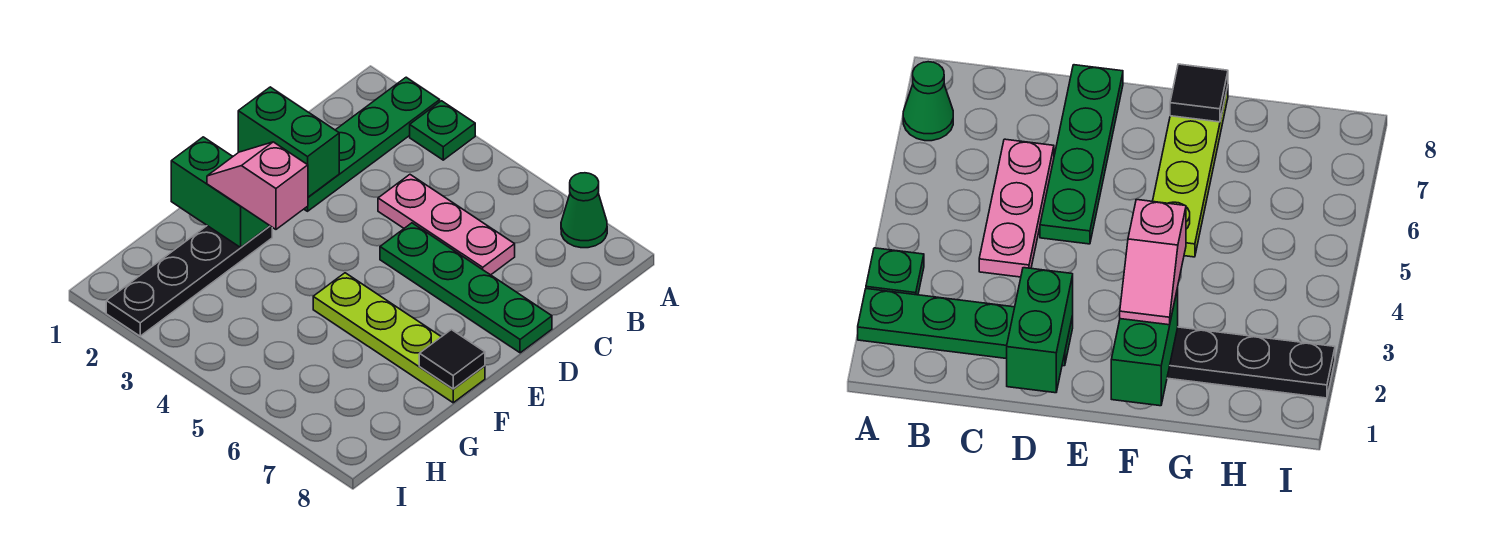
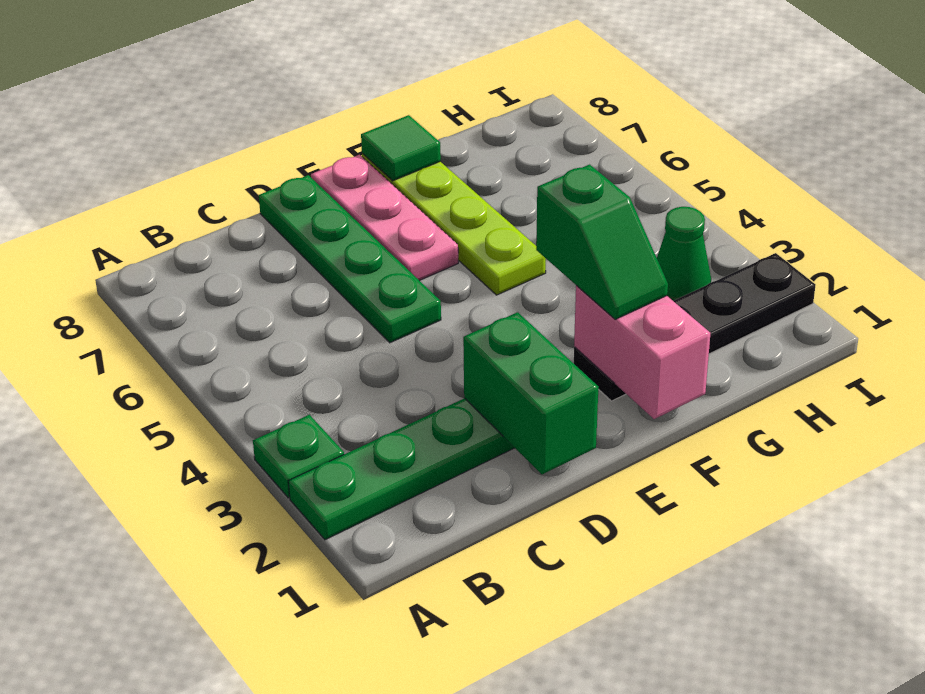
green cone A7 level 1 -> green cone H3 level 1
pink plate C4:C6 level 1 -> pink plate E6:E8 level 1
green brick F1:F2 level 2 -> pink brick F1:F2 level 2
pink slope F2:F3 level 3 top 3 -> green slope F2:F3 level 3 top 3
black tile F8 level 2 -> green tile F8 level 2

